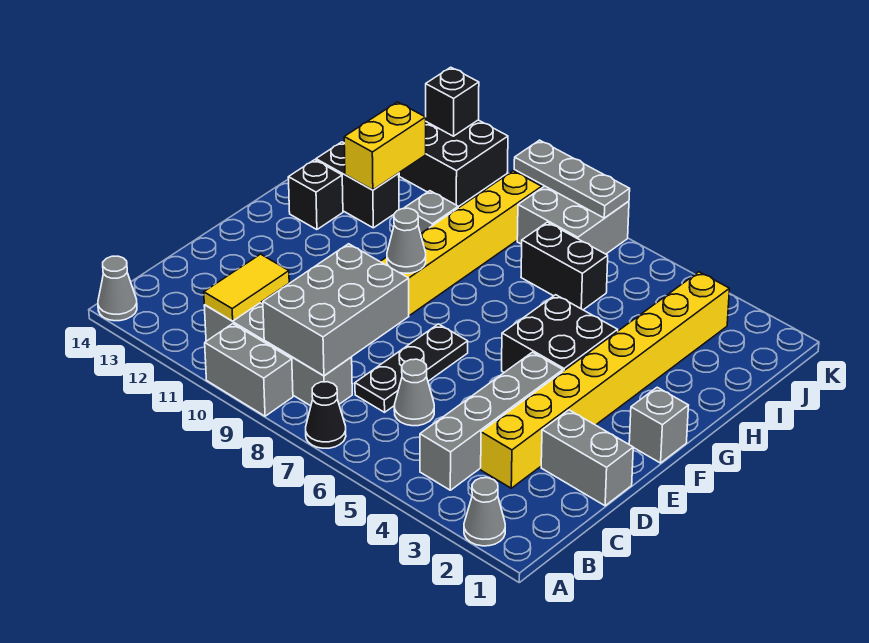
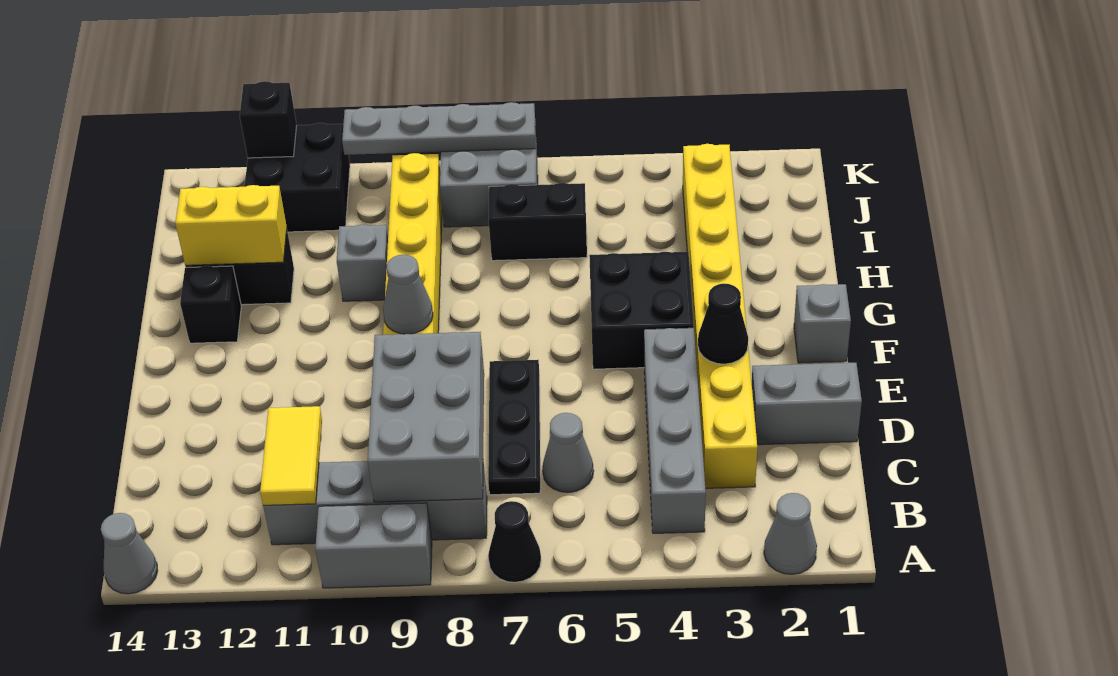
none -> black cone E3 level 2
yellow brick H12:I12 level 2 -> yellow brick H12:H13 level 2
grey plate K7:K9 level 2 -> grey plate K7:K10 level 2

